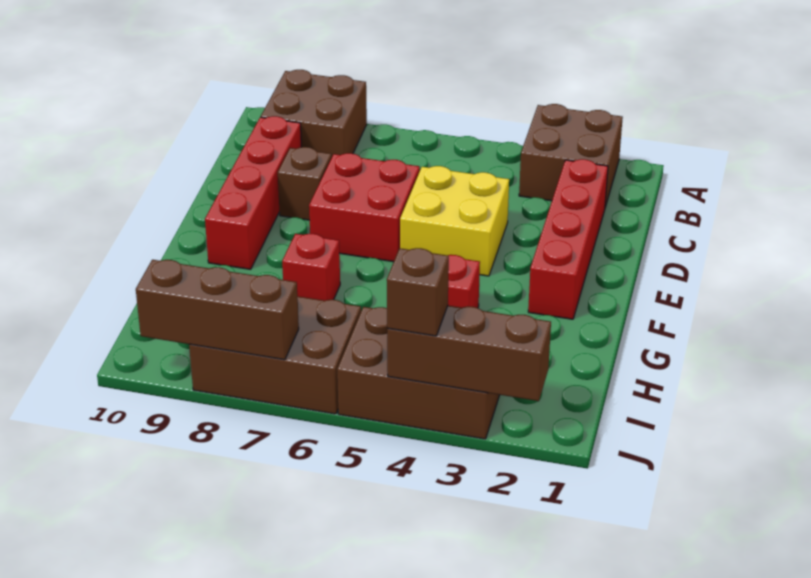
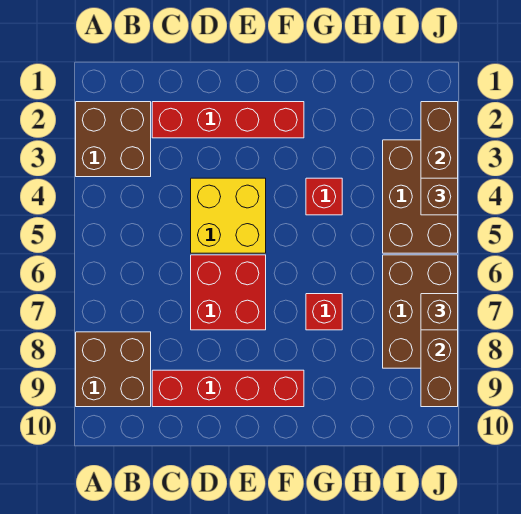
brown brick D8 level 1 -> brown brick J7 level 3

